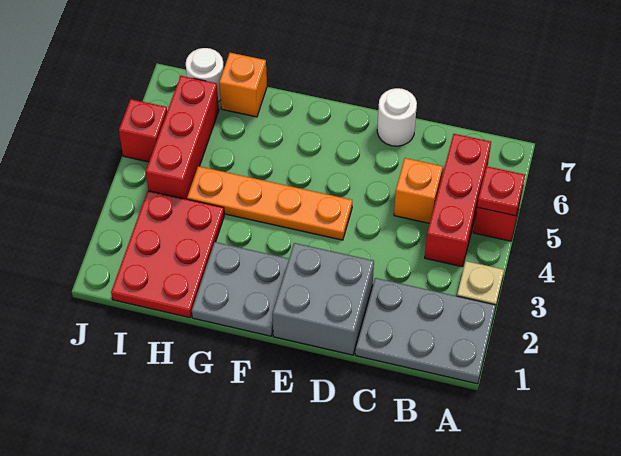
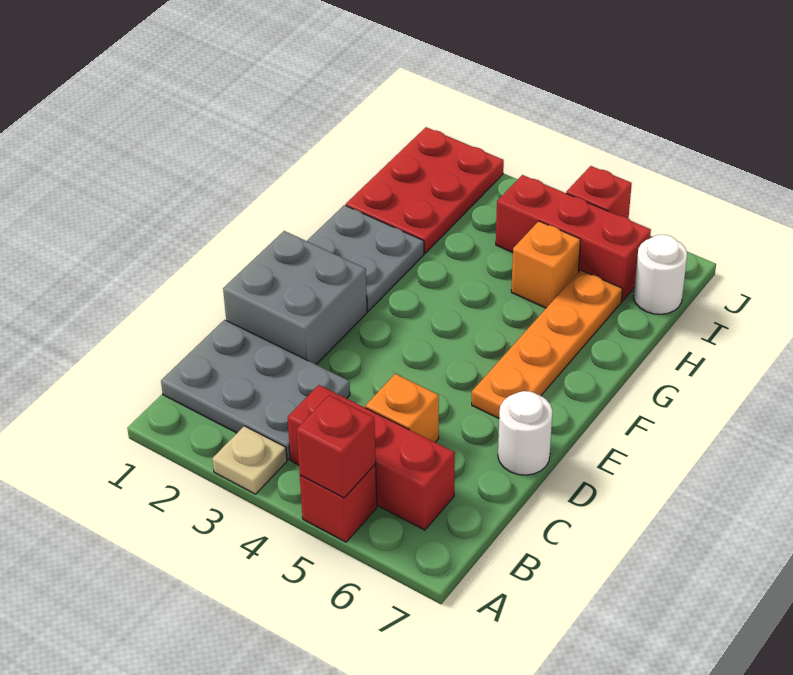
grey plate A1:C2 level 1 -> grey plate B1:C3 level 1
red plate A5 level 2 -> red brick A5 level 2
orange plate E4:H4 level 1 -> orange plate E6:H6 level 1
red plate H1:I3 level 1 -> red plate H1:J2 level 1
orange brick H7 level 1 -> orange brick H5 level 1

